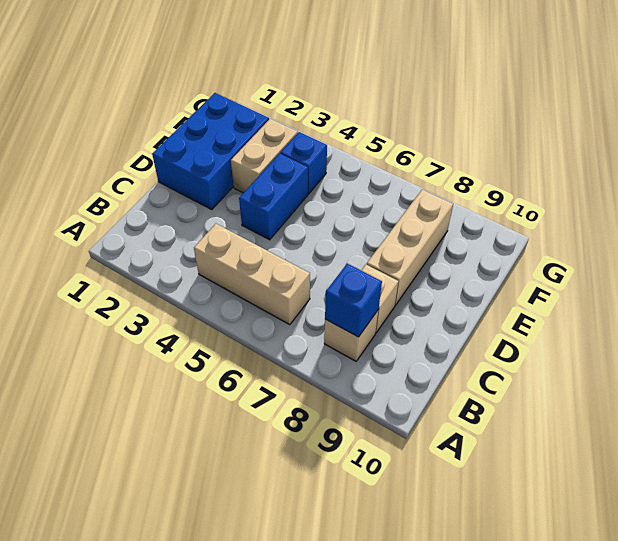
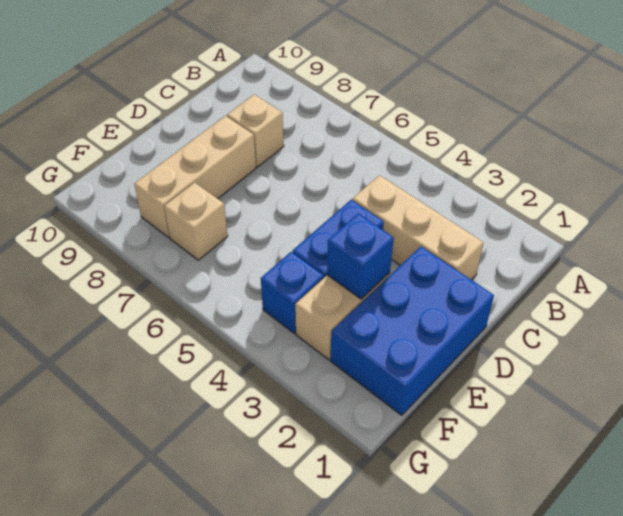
tan brick B4:B6 level 1 -> tan brick C2:C4 level 1
tan brick B8 level 1 -> tan brick F7 level 1
blue brick B8 level 2 -> blue brick E3 level 2

